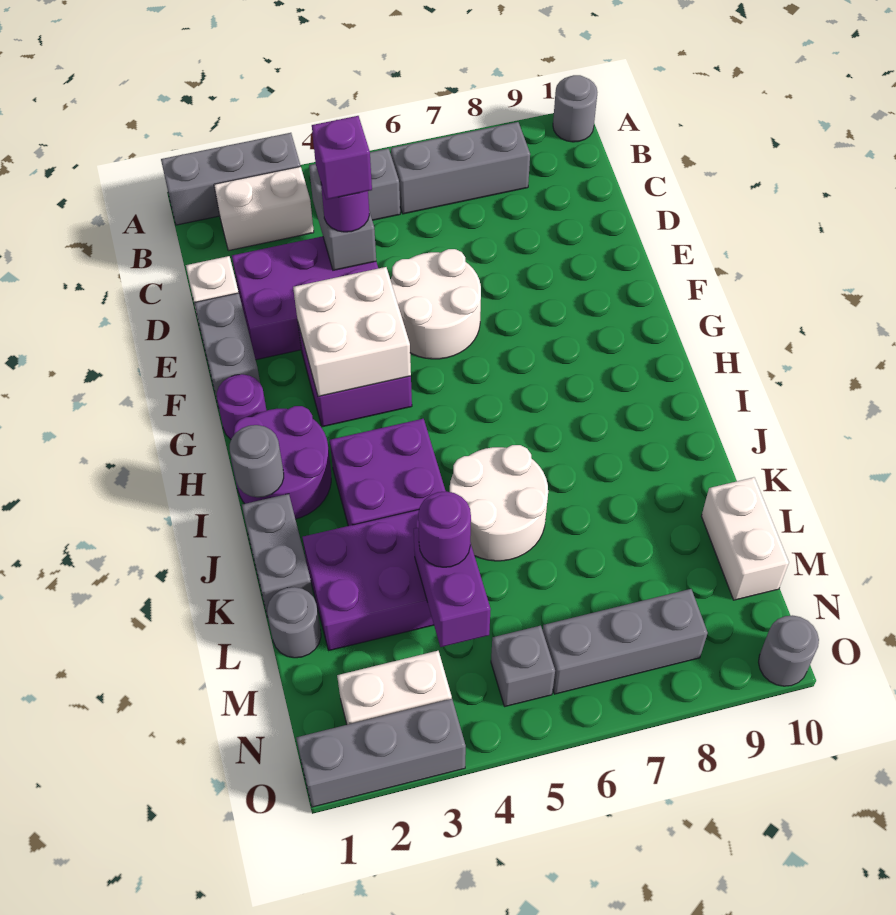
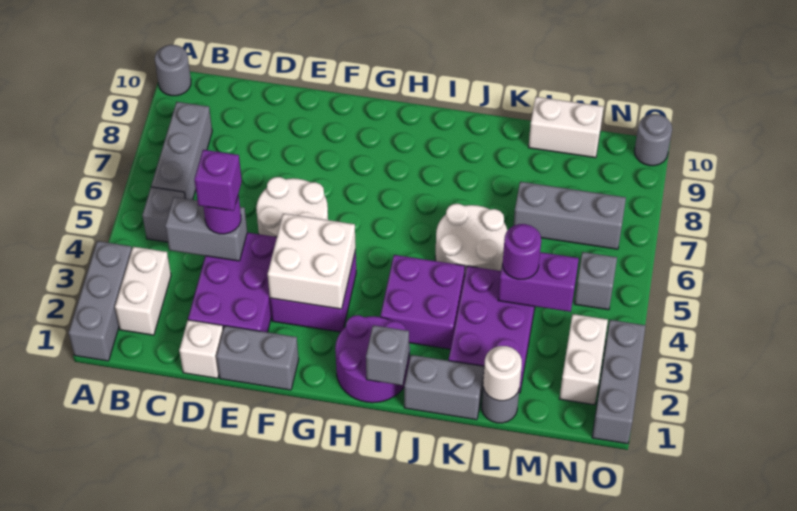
purple round brick G1 level 1 -> none
grey round brick I1 level 2 -> grey brick I1 level 2
none -> white round brick L1 level 2
grey brick N6:N8 level 1 -> grey brick L7:N7 level 1

